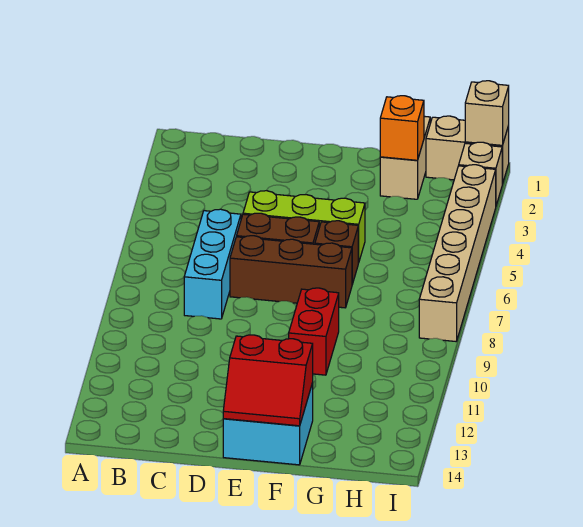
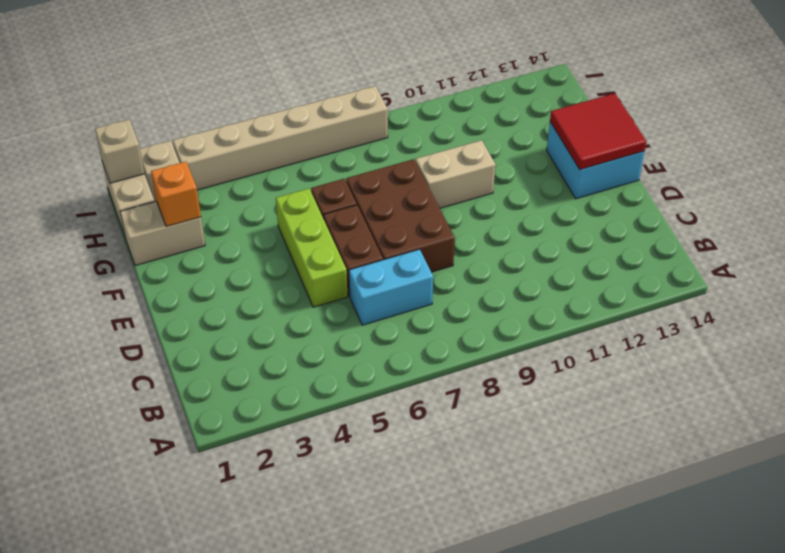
cyan brick C6:C8 level 1 -> cyan brick C6:C7 level 1
brown brick D7:F7 level 1 -> brown brick D7:F8 level 1
red slope E13:F14 level 2 top 13 -> red tile E13:F14 level 2
red brick F9:F10 level 1 -> tan brick F9:F10 level 1

